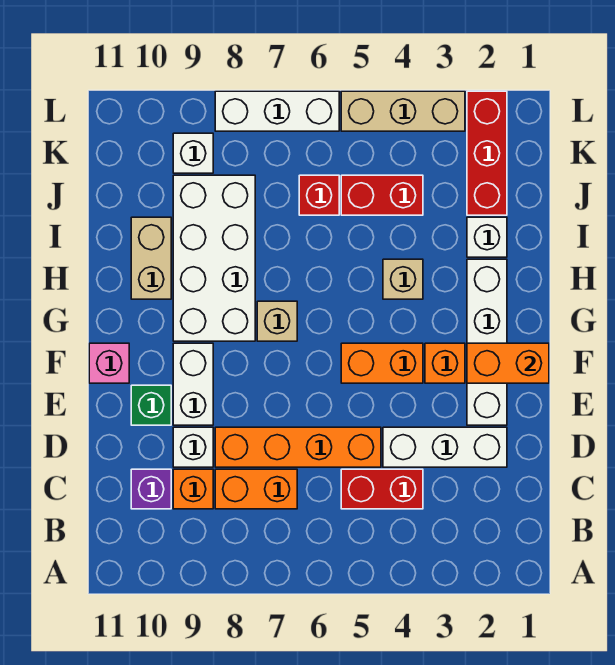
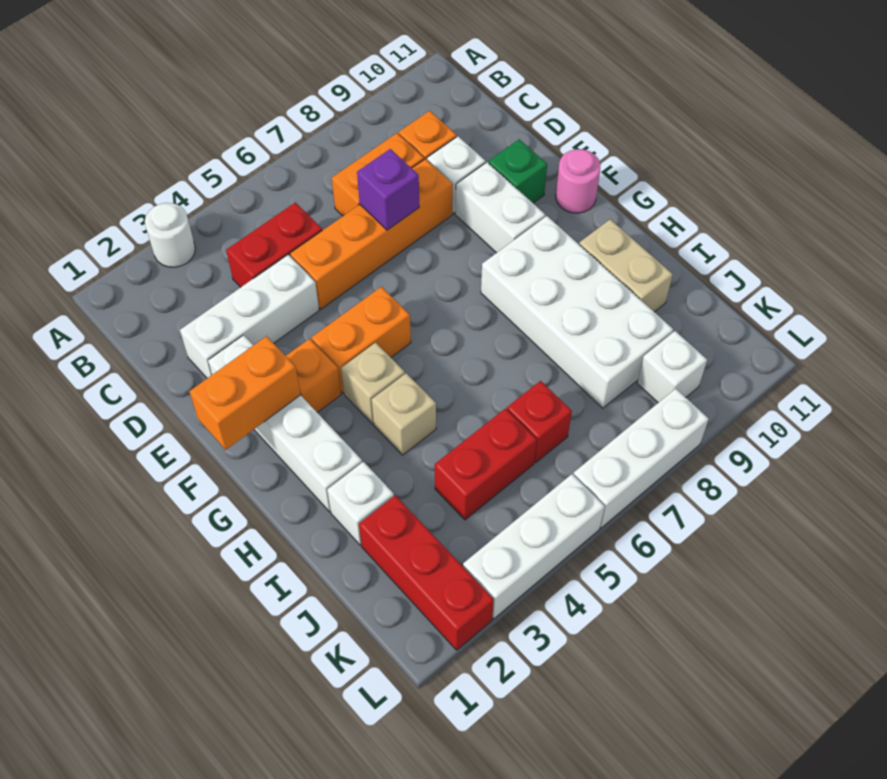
none -> white round brick A3 level 1
purple brick C10 level 1 -> purple brick D7 level 2
pink brick F11 level 1 -> pink round brick F11 level 1
tan brick G7 level 1 -> tan brick G4 level 1
tan brick L3:L5 level 1 -> white brick L3:L5 level 1

